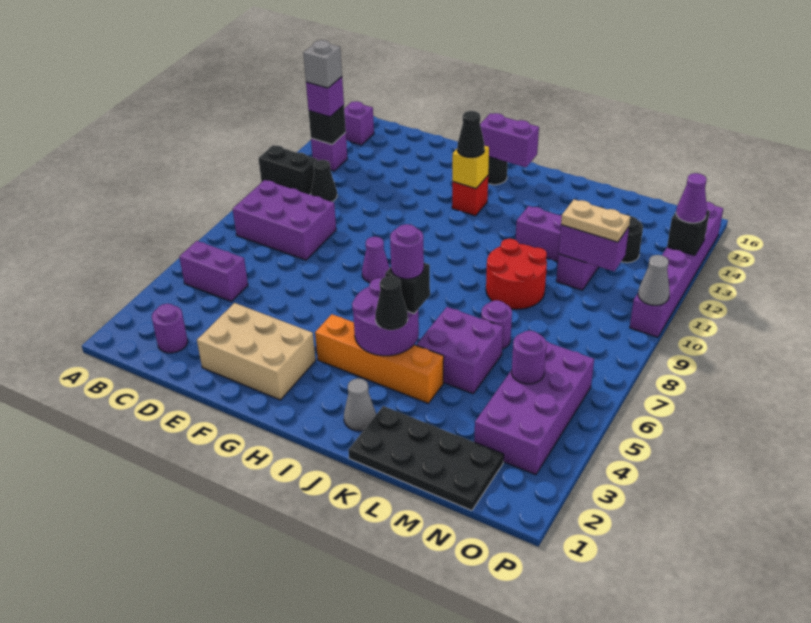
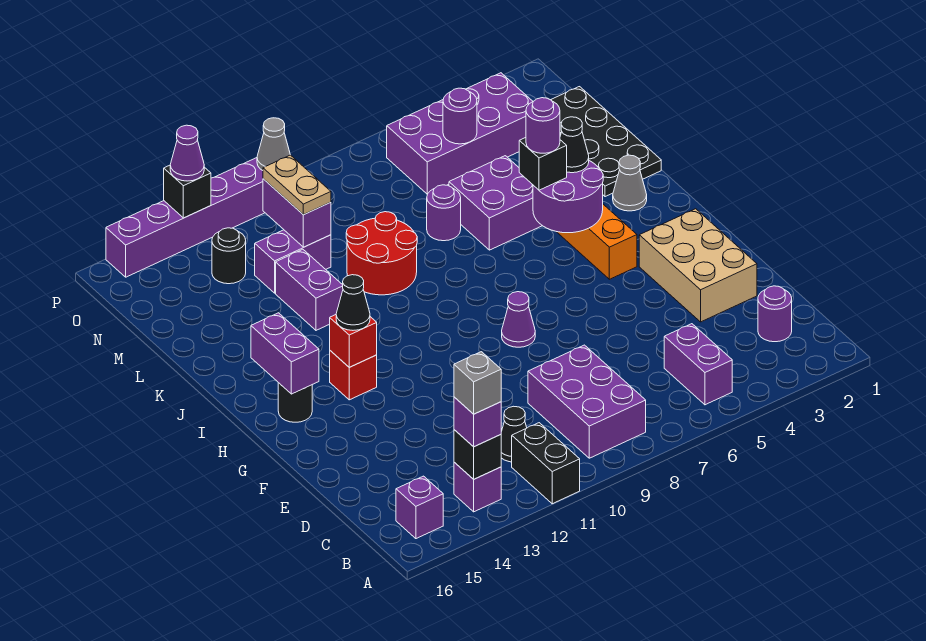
yellow brick H13 level 2 -> red brick H13 level 2

